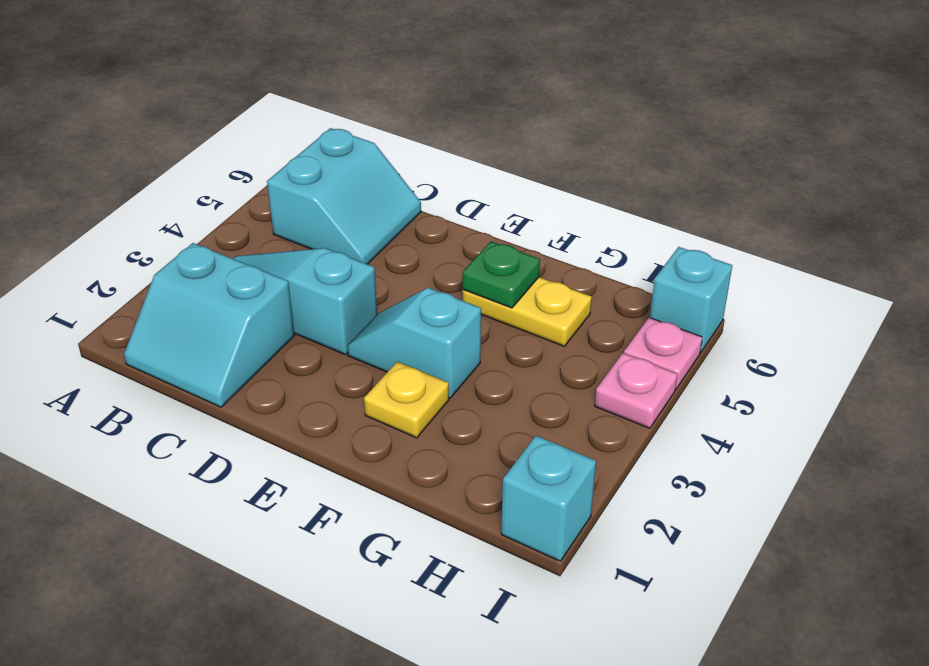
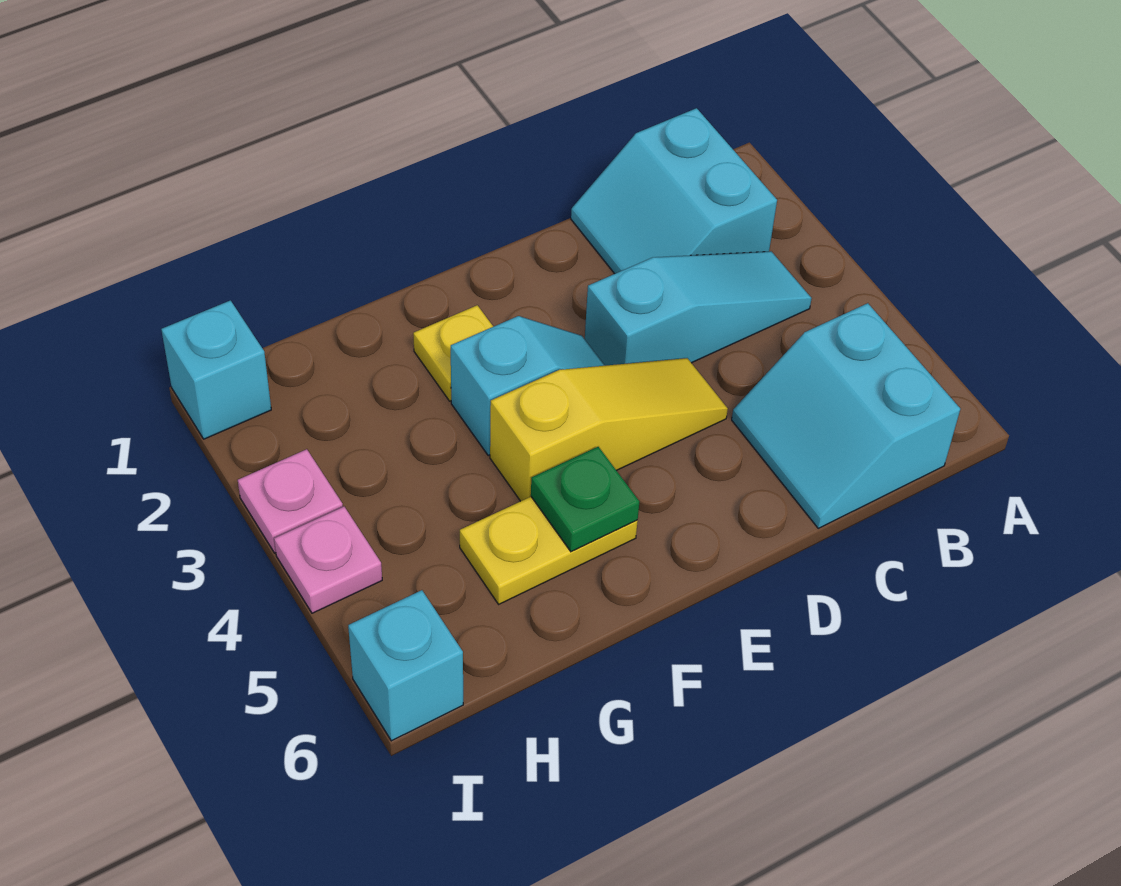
cyan slope B1:C2 level 1 top 2 -> cyan slope B1:C2 level 1 top B
none -> yellow slope D4:F4 level 1 top F
pink plate I5 level 1 -> pink plate I3 level 1

